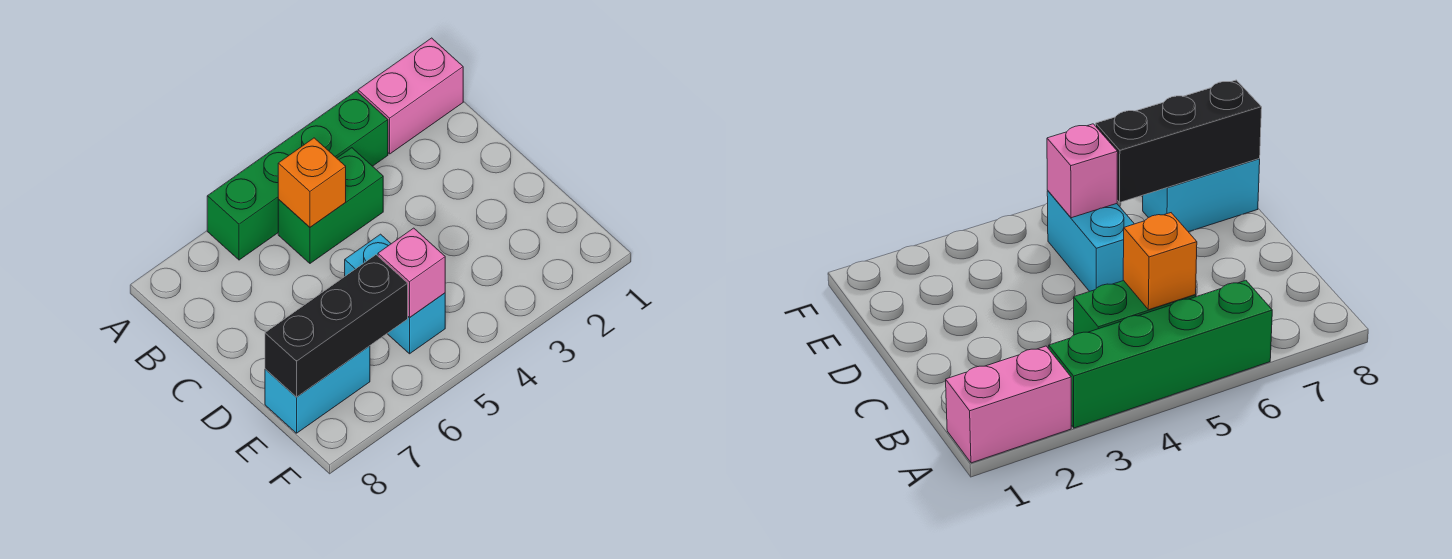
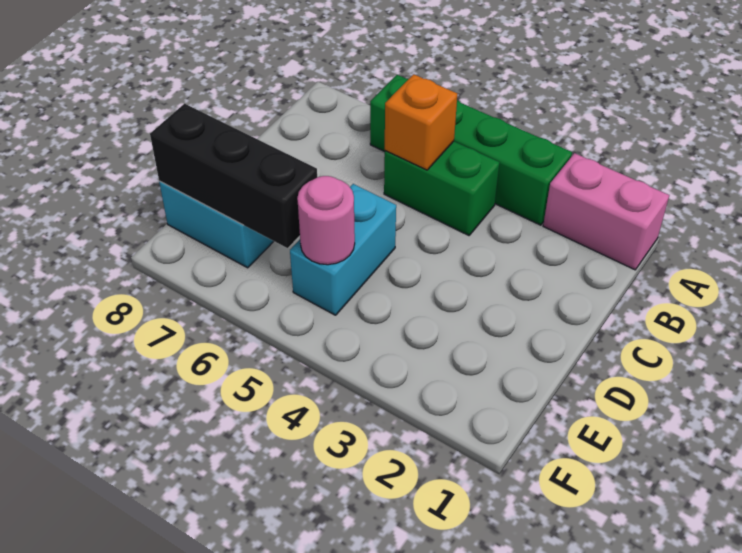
pink brick E5 level 2 -> pink round brick E5 level 2

